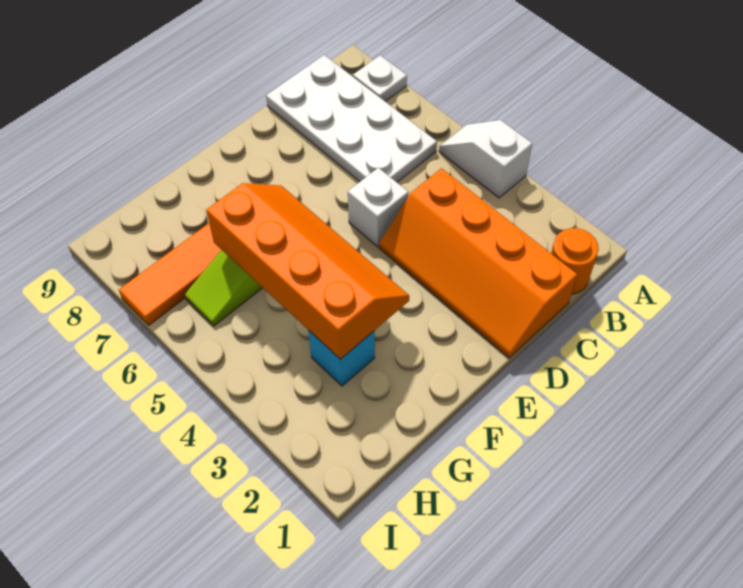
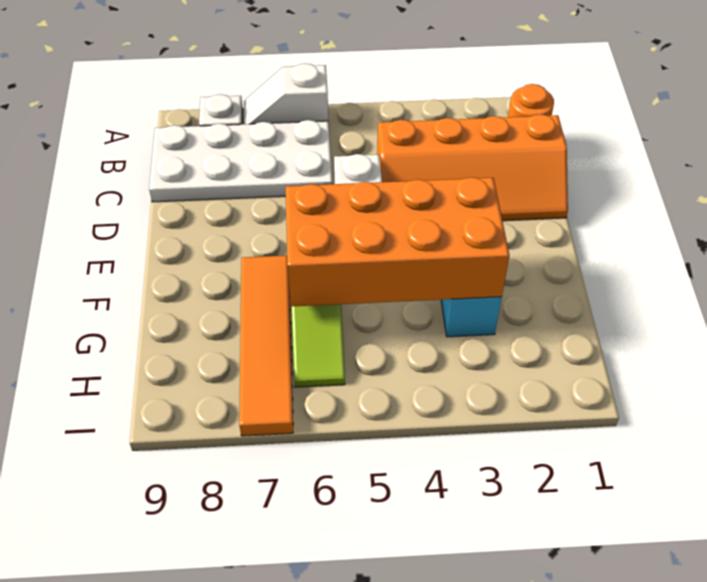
white slope A4:A5 level 1 top 4 -> white slope A6:A7 level 1 top 6
orange slope F3:G6 level 2 top G -> orange brick F3:G6 level 2

